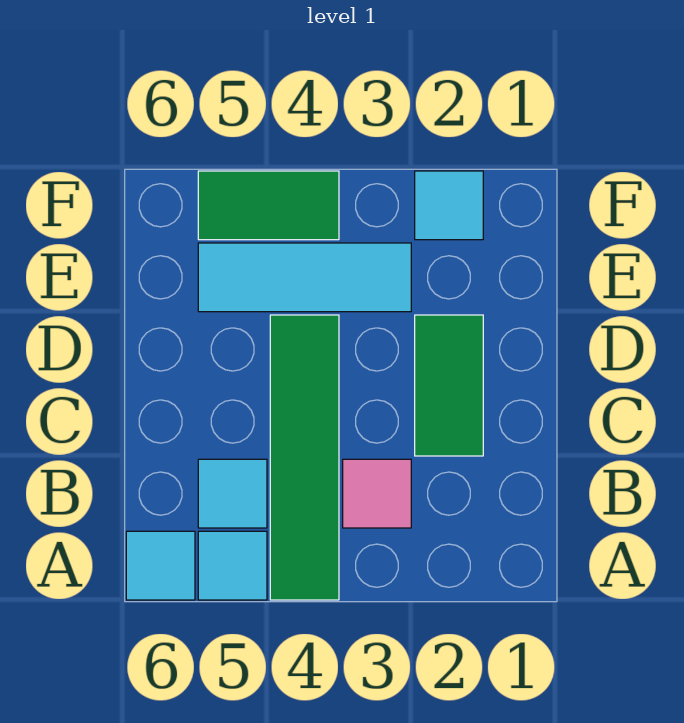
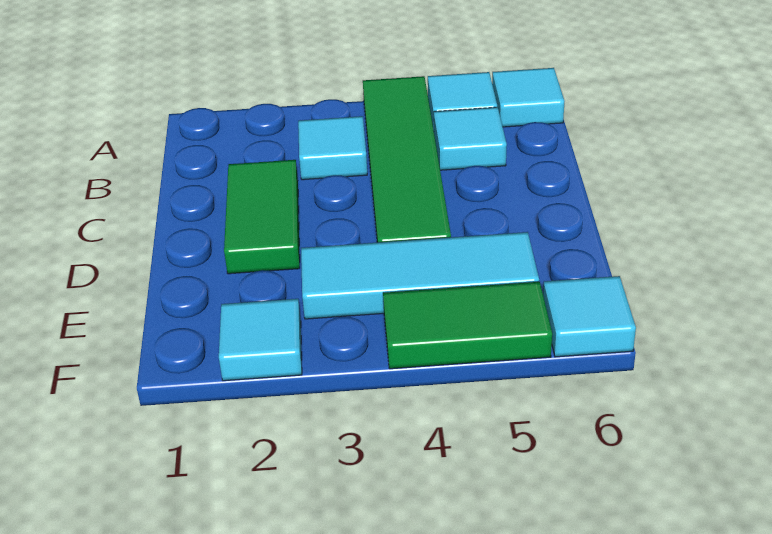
pink tile B3 level 1 -> cyan tile B3 level 1
none -> cyan tile F6 level 1

